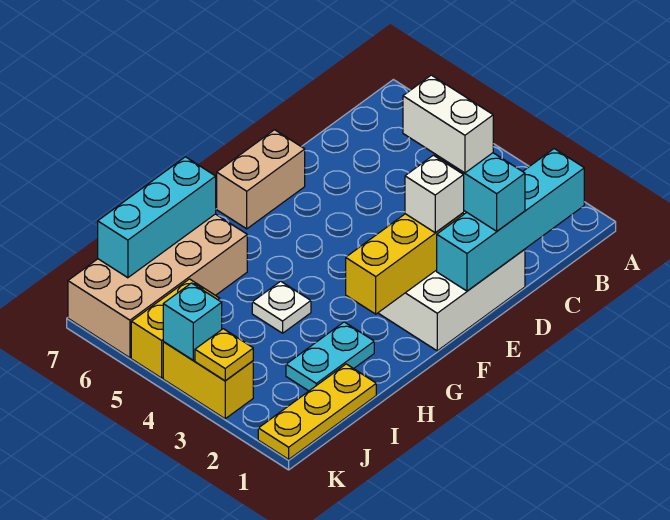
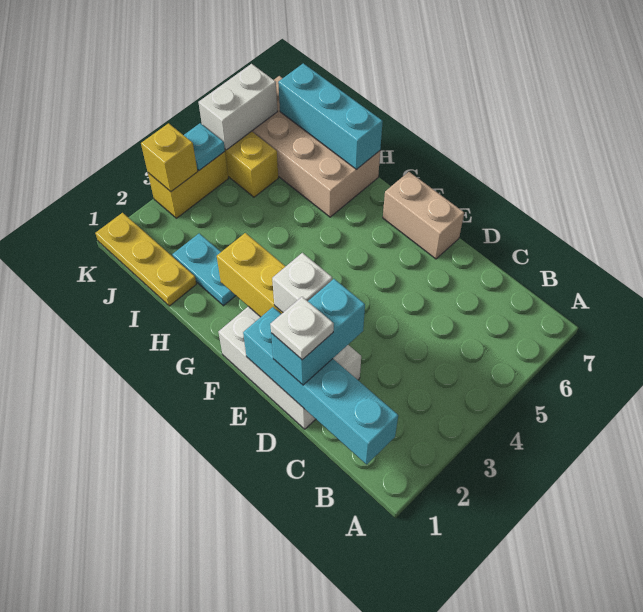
white brick D2:D3 level 4 -> white brick K5:K6 level 2
white plate H4 level 1 -> white plate D1 level 4
yellow plate K3 level 2 -> yellow brick K3 level 2
cyan brick K4 level 2 -> cyan plate K4 level 2

